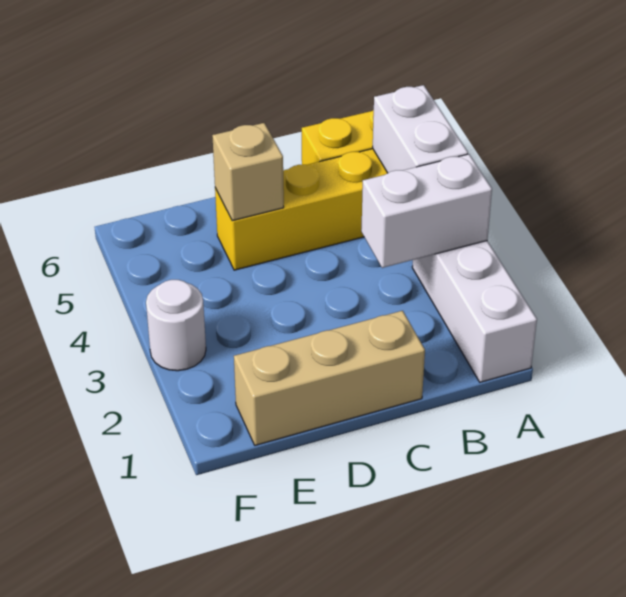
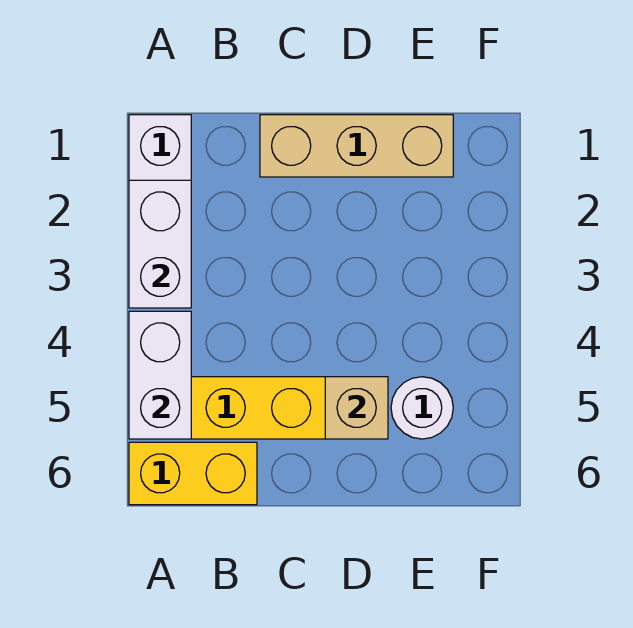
white brick A3:B3 level 2 -> white brick A2:A3 level 2
white round brick F3 level 1 -> white round brick E5 level 1

